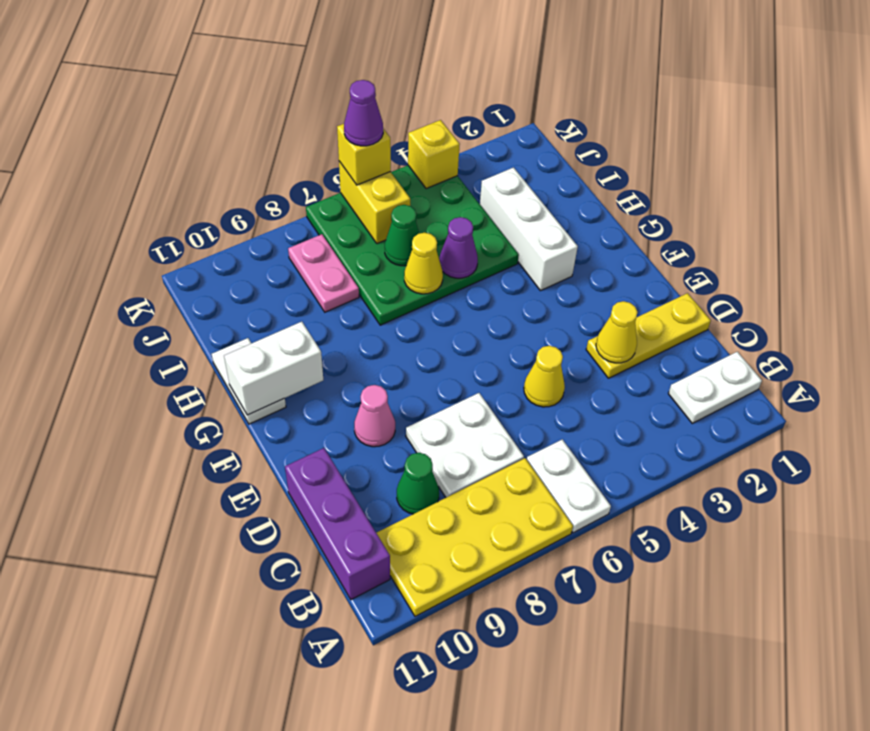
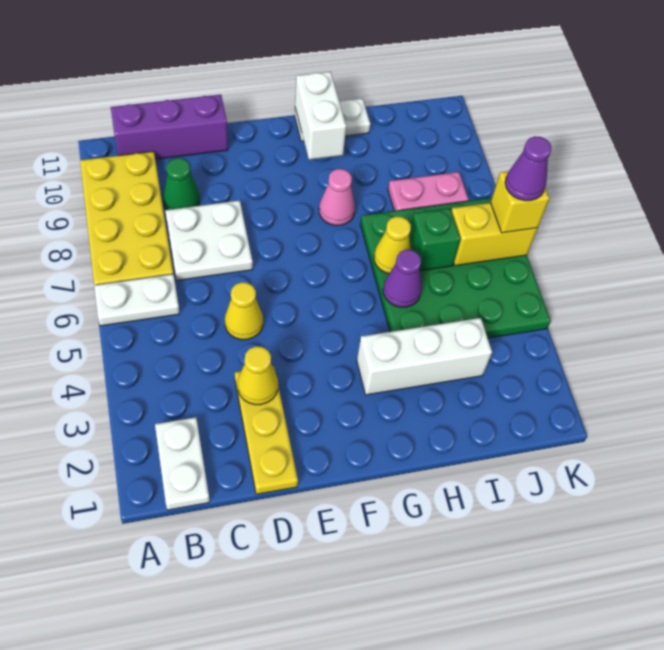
pink cone E9 level 1 -> pink cone G8 level 1
green cone I6 level 2 -> green brick I6 level 2
yellow brick K4 level 2 -> none

